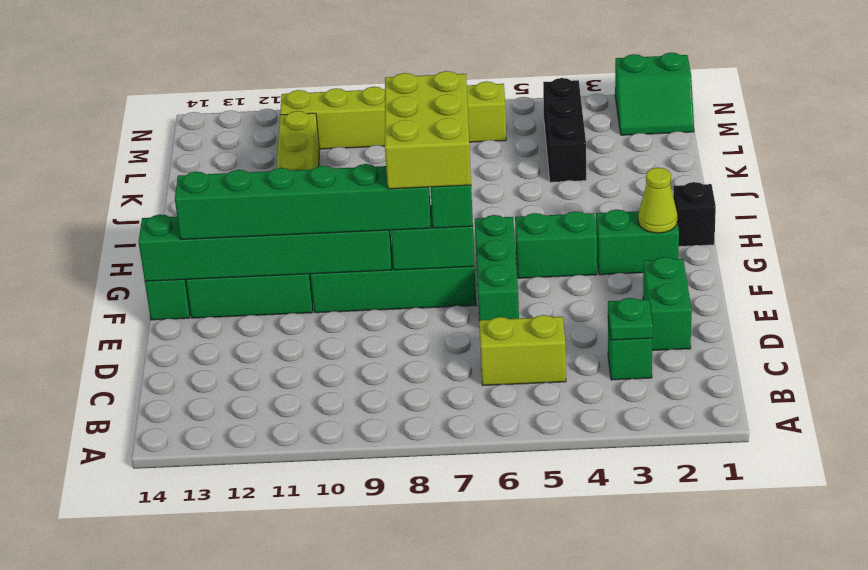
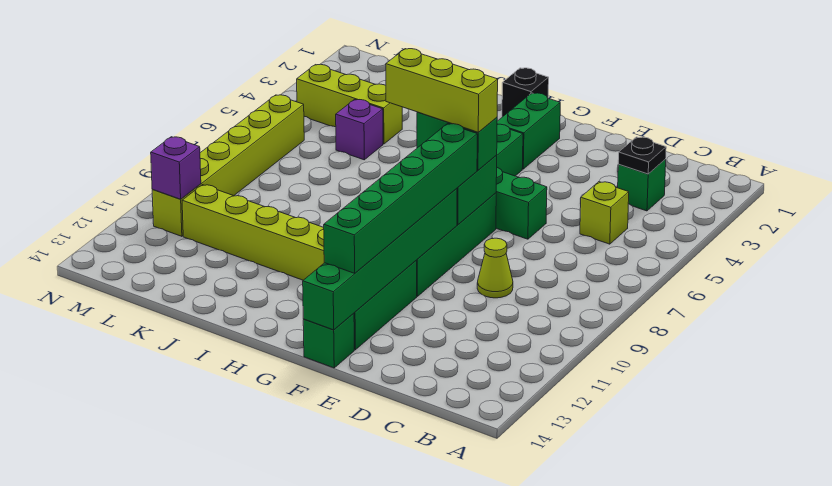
green plate C3 level 2 -> black plate C3 level 2
lime brick C5:C6 level 1 -> lime brick C5 level 1
green brick D2:E2 level 1 -> none
lime brick F7:H8 level 4 -> lime brick F7:H7 level 4
lime cone G2 level 2 -> lime cone D9 level 1
black brick K4:M4 level 1 -> lime brick K4:M4 level 1
none -> purple brick K5 level 1
green slope M1:N2 level 1 top N -> none
none -> purple brick M11 level 2

